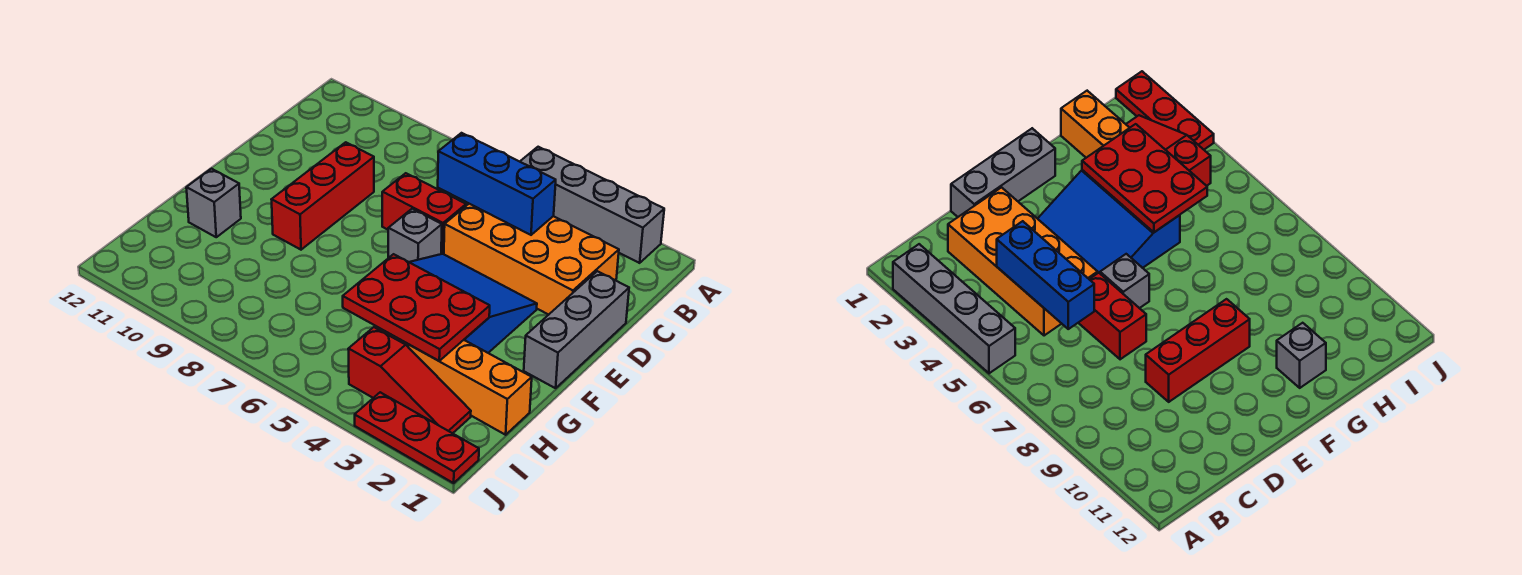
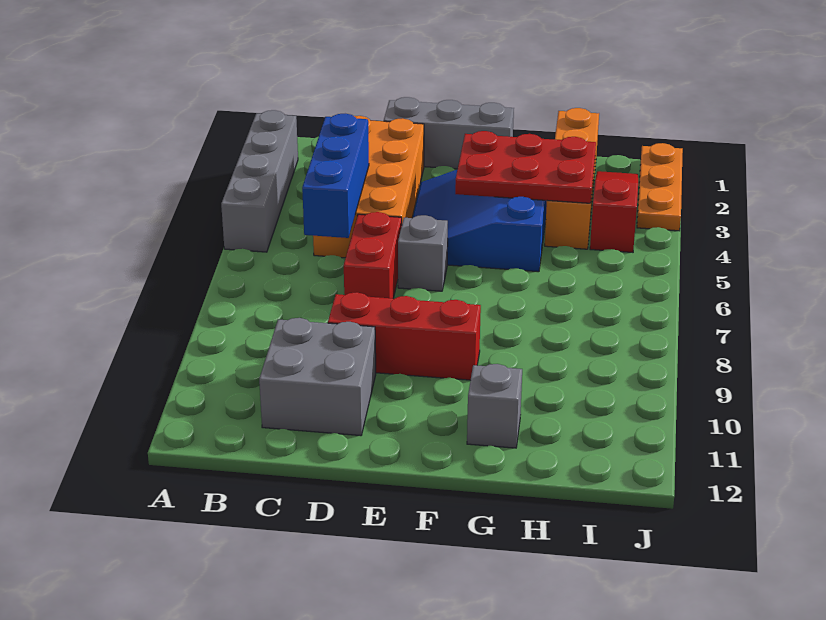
none -> grey brick C10:D11 level 1
red plate G3:H5 level 2 -> red plate F3:H4 level 2
red plate J1:J3 level 1 -> orange plate J1:J3 level 1

